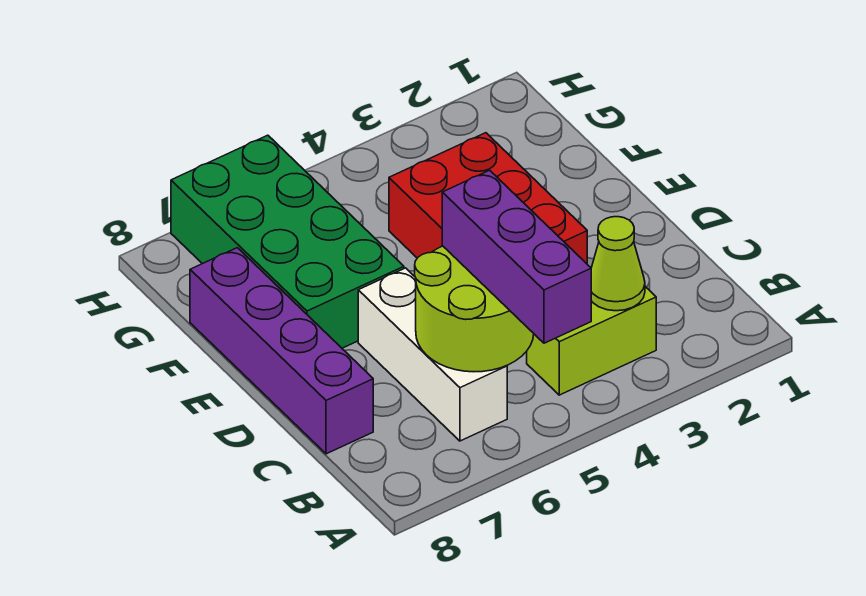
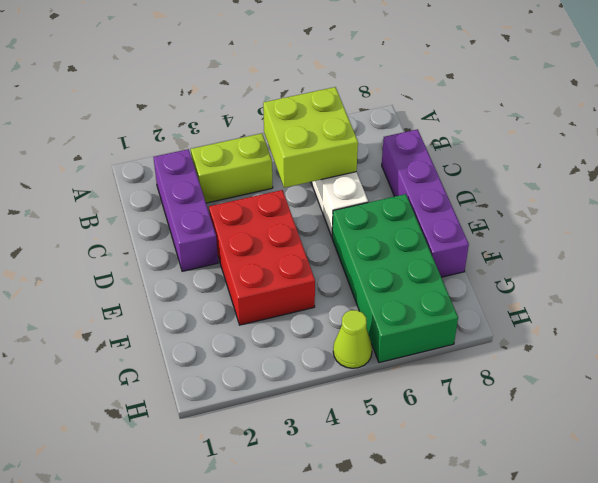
purple brick A5:C5 level 3 -> purple brick B2:D2 level 1
lime cone B3 level 2 -> lime cone H5 level 1
lime round brick B5:C6 level 2 -> lime brick B5:C6 level 2

